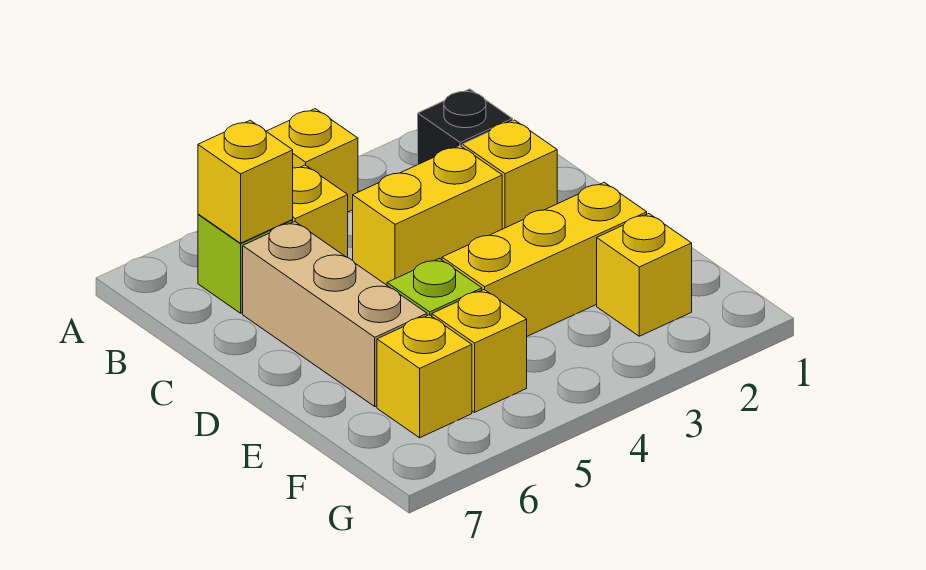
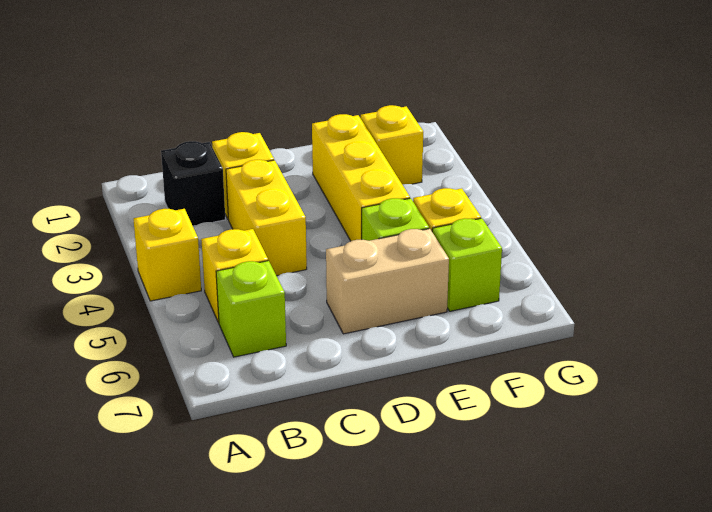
yellow brick B6 level 2 -> none
tan brick C6:E6 level 1 -> tan brick D6:E6 level 1
yellow brick F6 level 1 -> lime brick F6 level 1

